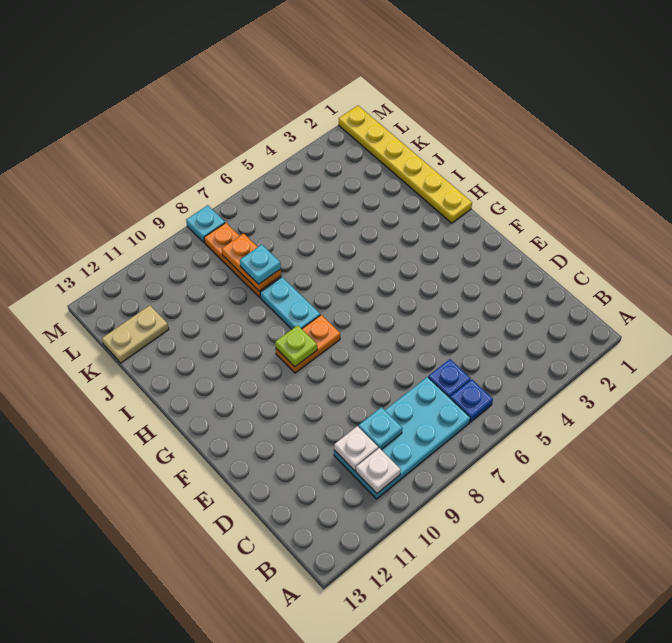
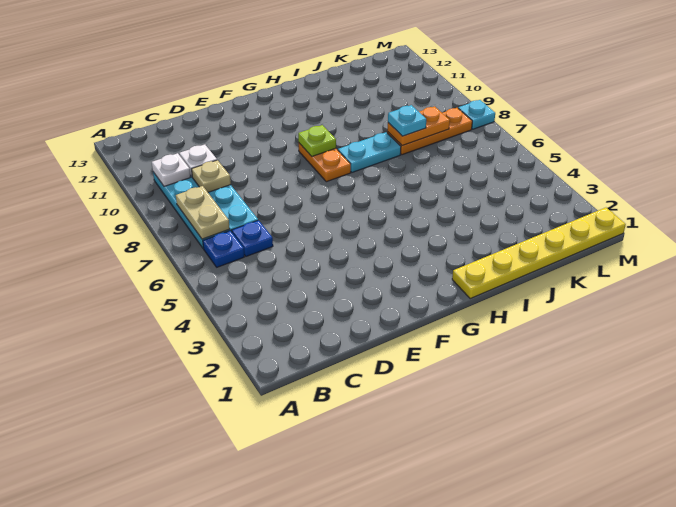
cyan plate C9 level 2 -> tan plate C9 level 2
tan plate K12:K13 level 1 -> tan plate B7:B8 level 2

